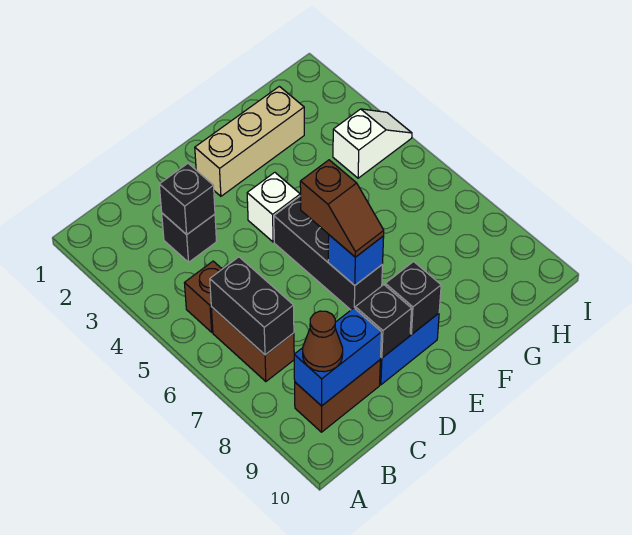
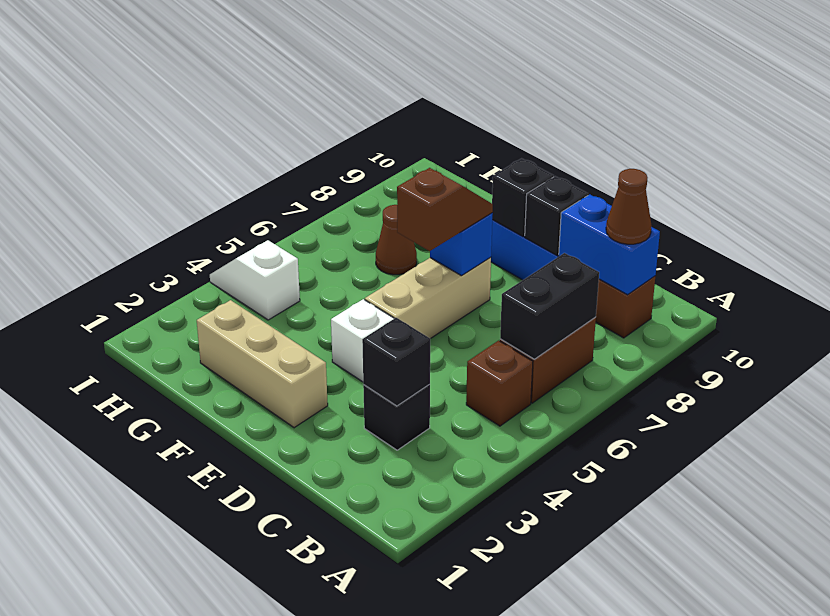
black brick E5:E7 level 1 -> tan brick E5:E7 level 1
none -> brown cone G7 level 1

